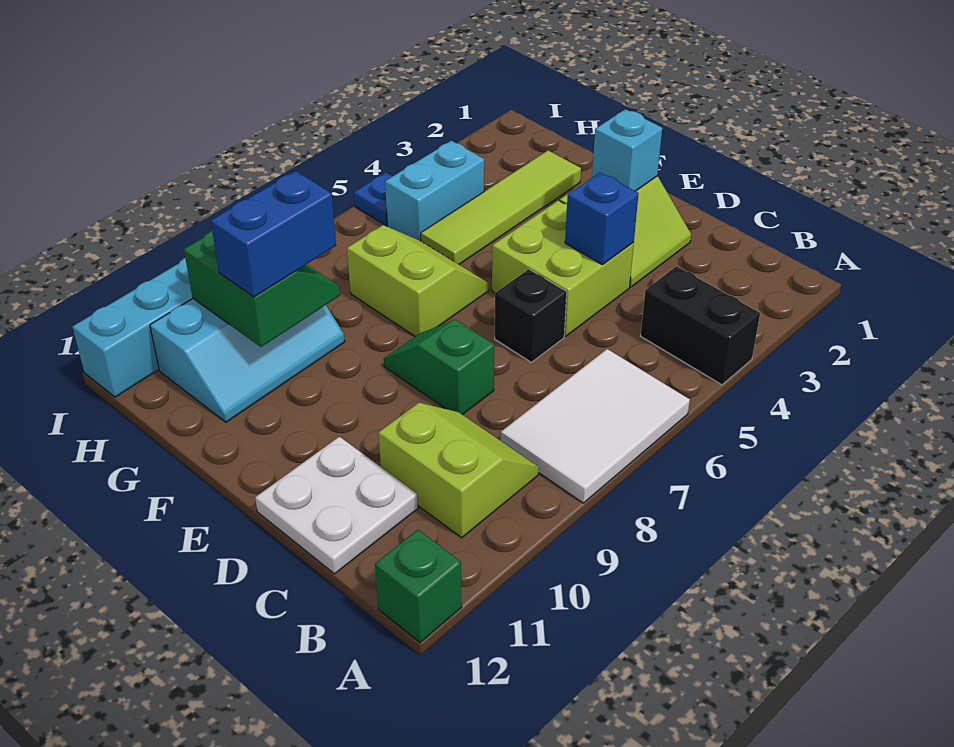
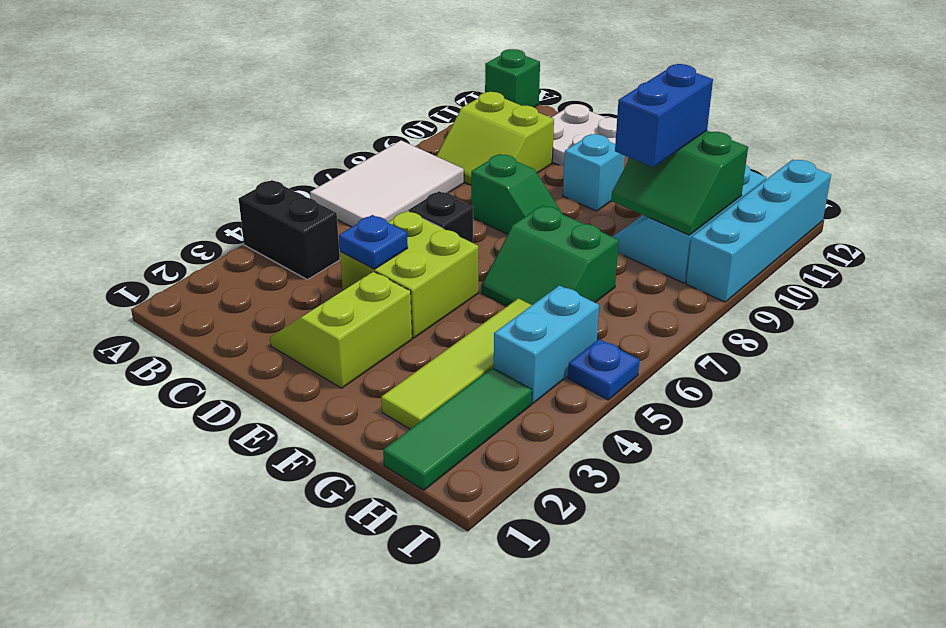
blue brick D4 level 2 -> blue plate D4 level 2
cyan brick E2 level 2 -> cyan brick E10 level 1
lime slope F6:G7 level 1 top 7 -> green slope F6:G7 level 1 top 7
none -> green tile H1:H3 level 1

